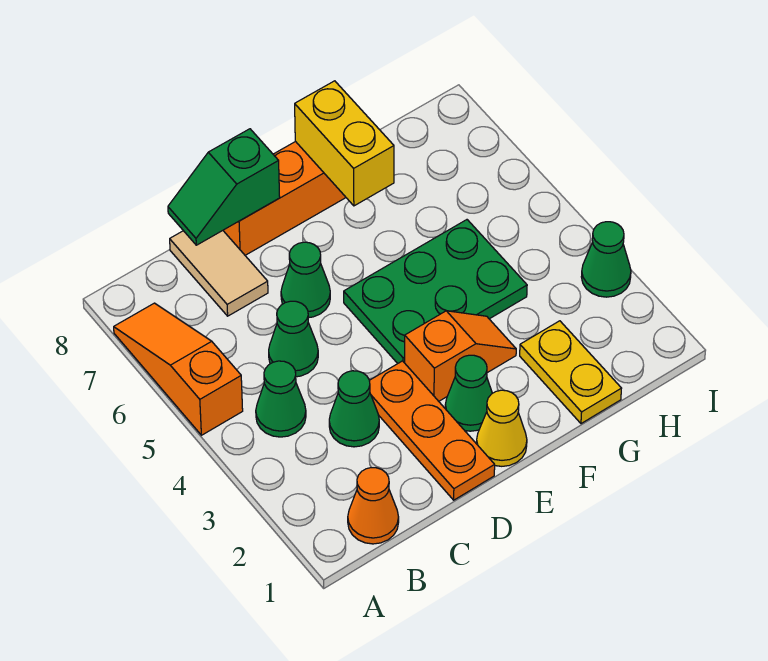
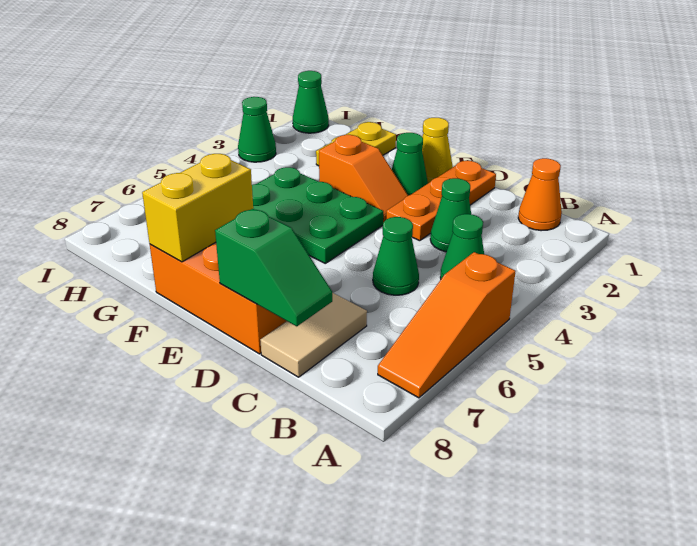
green cone D6 level 1 -> green cone I1 level 1
orange slope E3:F3 level 1 top E -> orange slope E3:F3 level 1 top F

